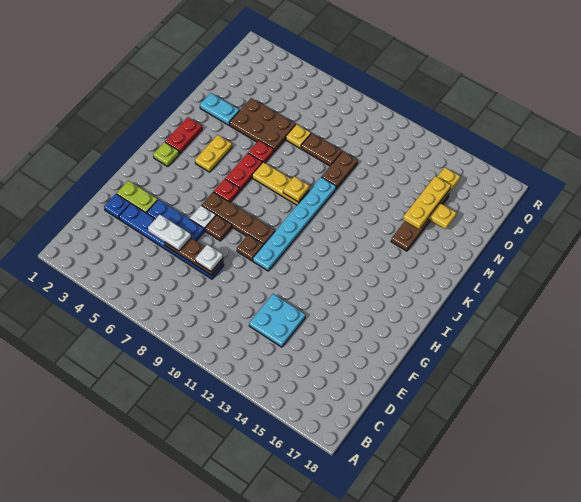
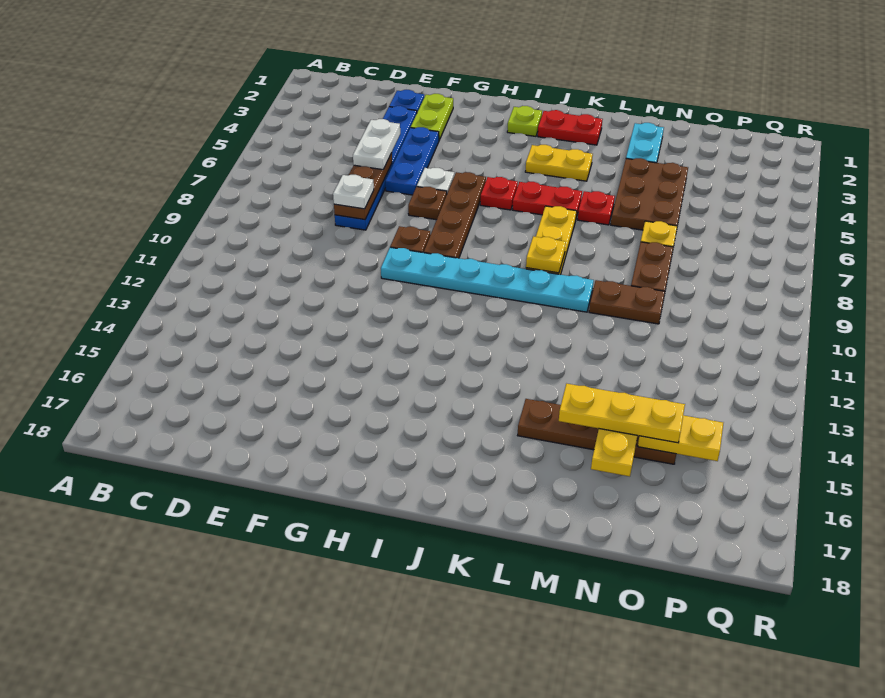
cyan plate D12:E13 level 1 -> none

